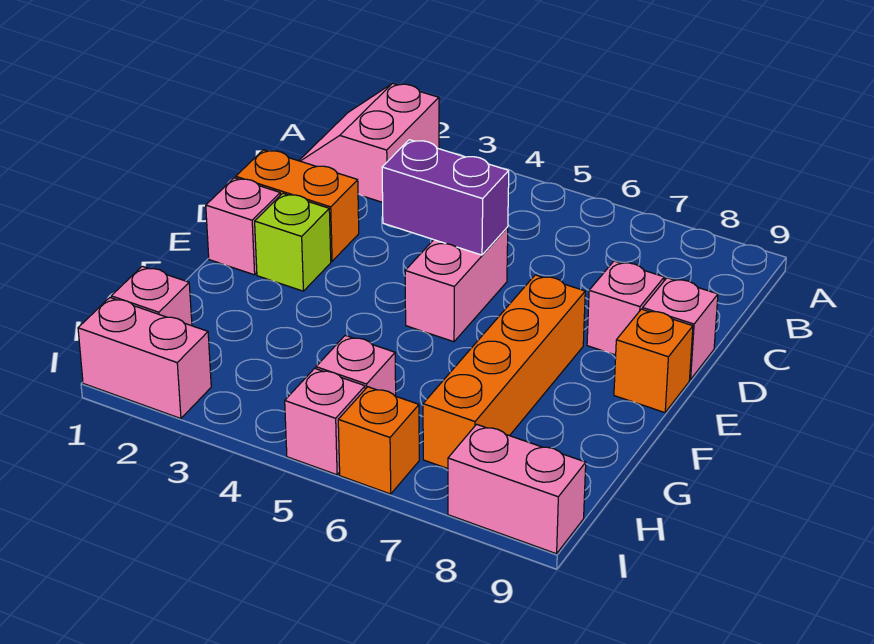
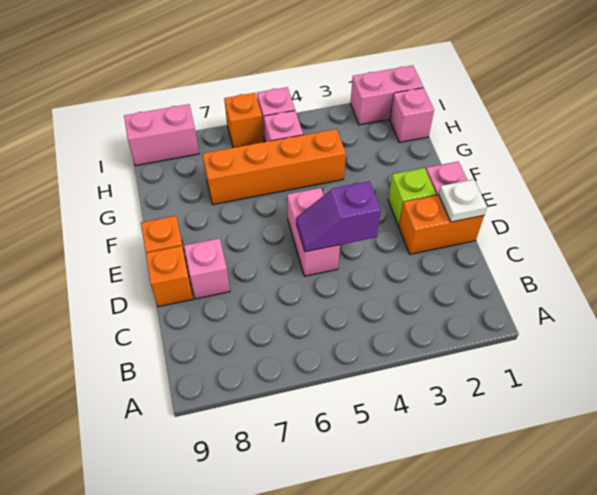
pink slope A1:B2 level 1 top 2 -> none
none -> white plate D1 level 2
purple brick D4:D5 level 2 -> purple slope D4:D5 level 2 top 4
pink brick D9 level 1 -> orange brick D9 level 1
orange brick E7:H7 level 1 -> orange brick G4:G7 level 1

